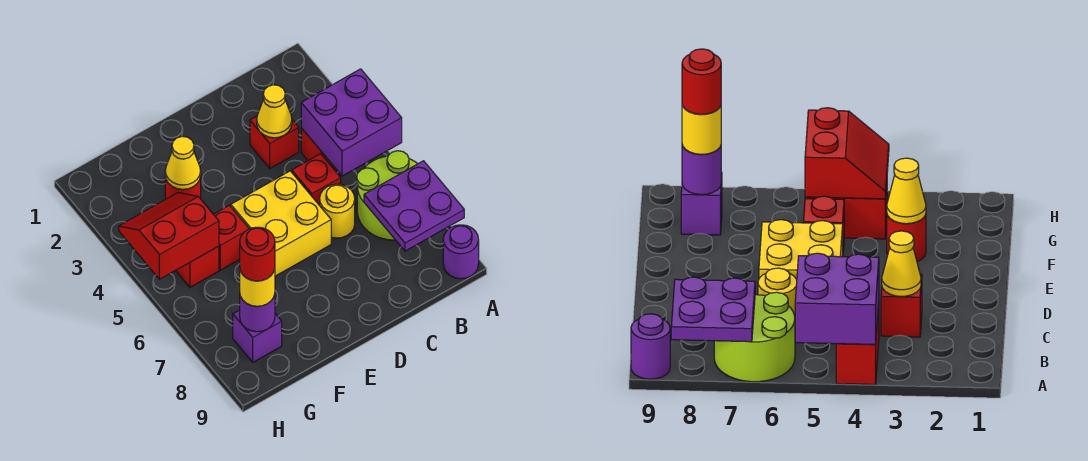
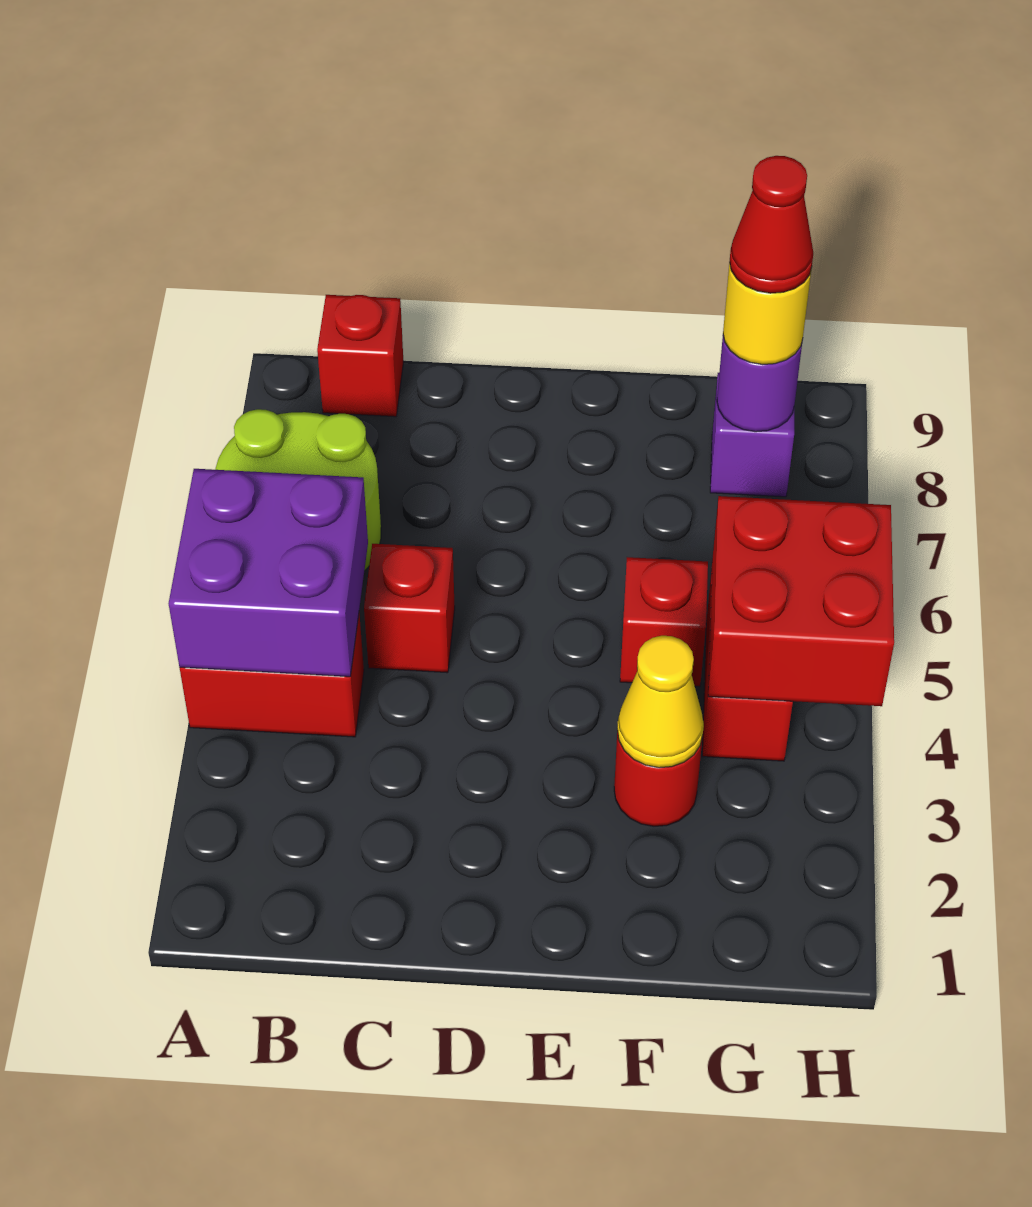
purple plate A7:B8 level 2 -> none
purple round brick A9 level 1 -> none
red brick C3 level 1 -> red brick B9 level 1
yellow cone C3 level 2 -> none
yellow round brick C6 level 1 -> none
yellow brick D5:E6 level 1 -> none
red slope G4:H5 level 2 top 5 -> red brick G4:H5 level 2
red round brick G8 level 4 -> red cone G8 level 4

